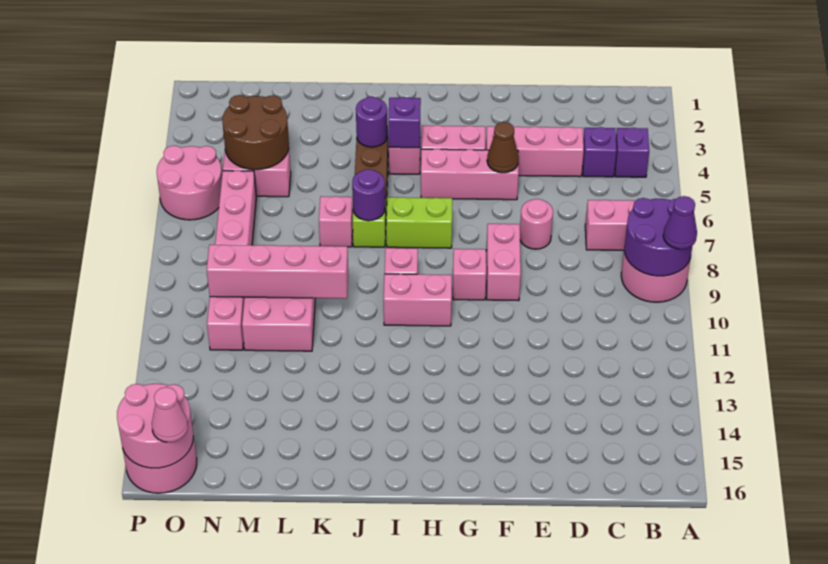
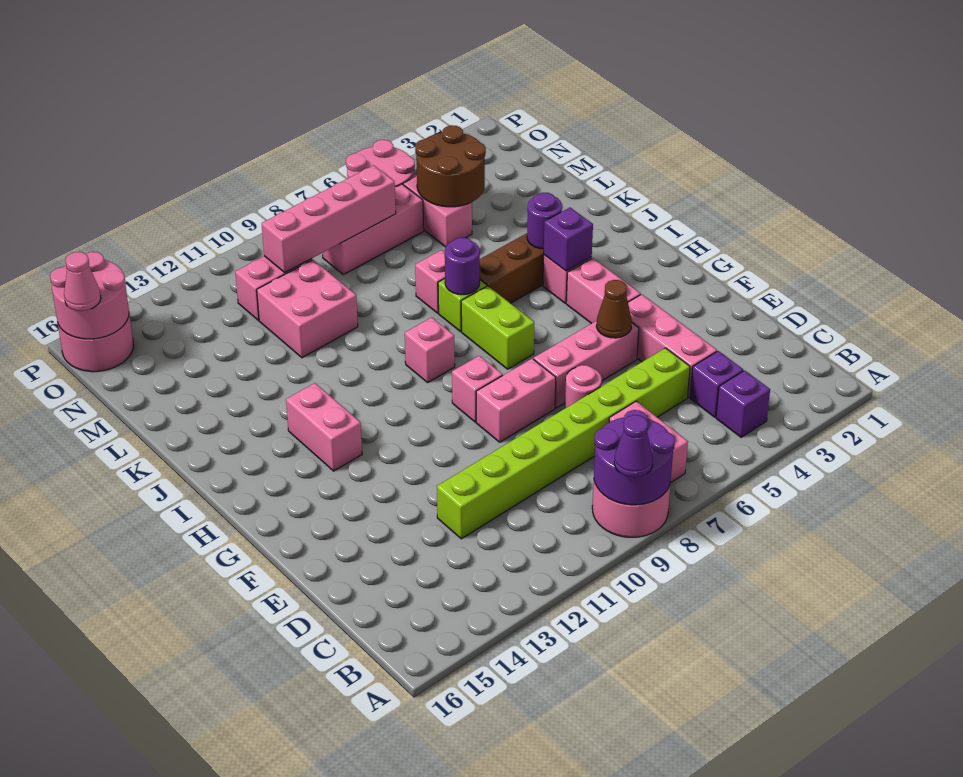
none -> lime brick D5:D12 level 1
pink brick F5:H5 level 1 -> pink brick F5:F7 level 1
pink brick H10:I10 level 1 -> pink brick H13:I13 level 1
pink brick K10:N10 level 2 -> pink brick N7:N10 level 2

